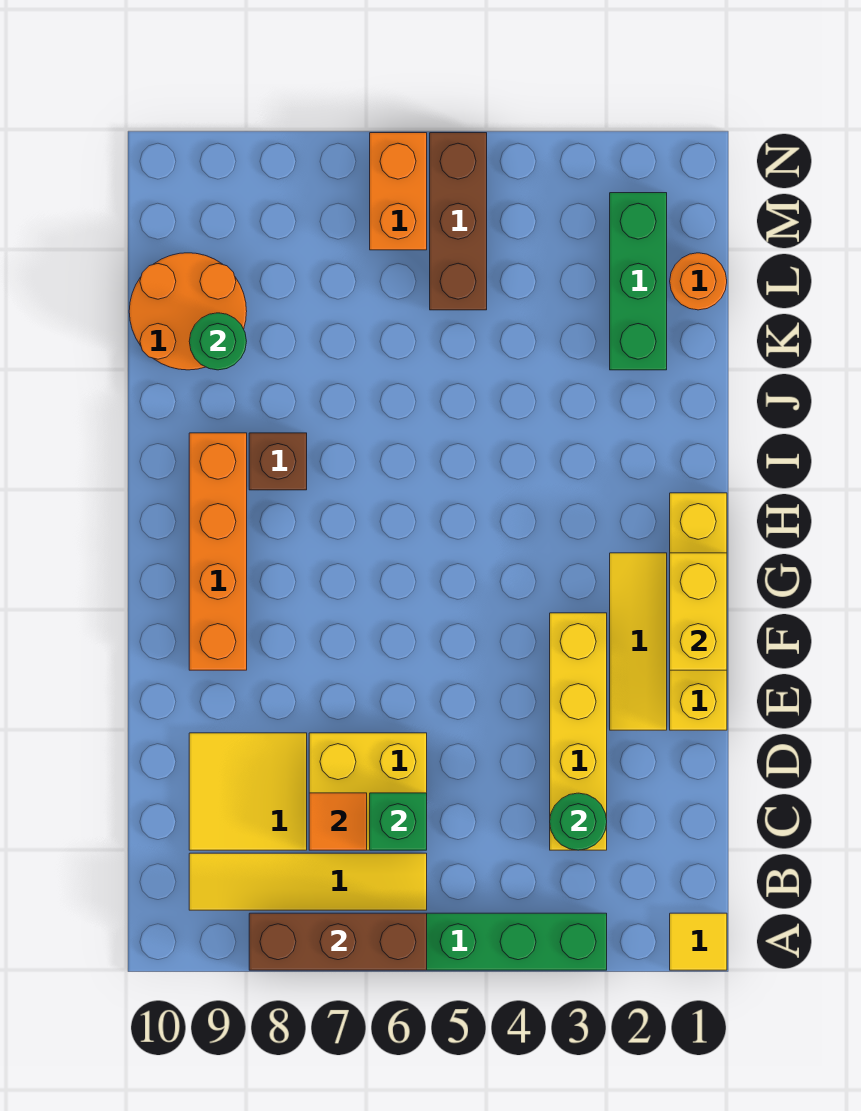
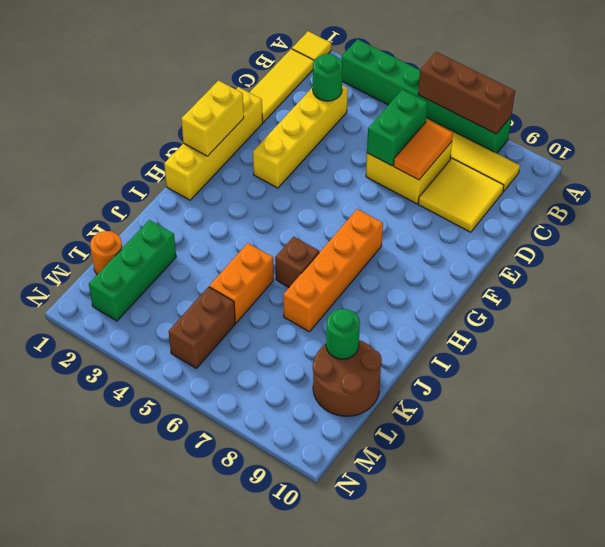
green brick C6 level 2 -> green brick C6:D6 level 2
orange tile C7 level 2 -> orange tile C7:D7 level 2
yellow tile E2:G2 level 1 -> yellow tile B1:D1 level 1
orange brick F9:I9 level 1 -> orange brick G7:J7 level 1
brown brick I8 level 1 -> brown brick I6 level 1
orange round brick K9:L10 level 1 -> brown round brick K9:L10 level 1
brown brick L5:N5 level 1 -> brown brick L5:M5 level 1
orange brick M6:N6 level 1 -> orange brick J5:K5 level 1

